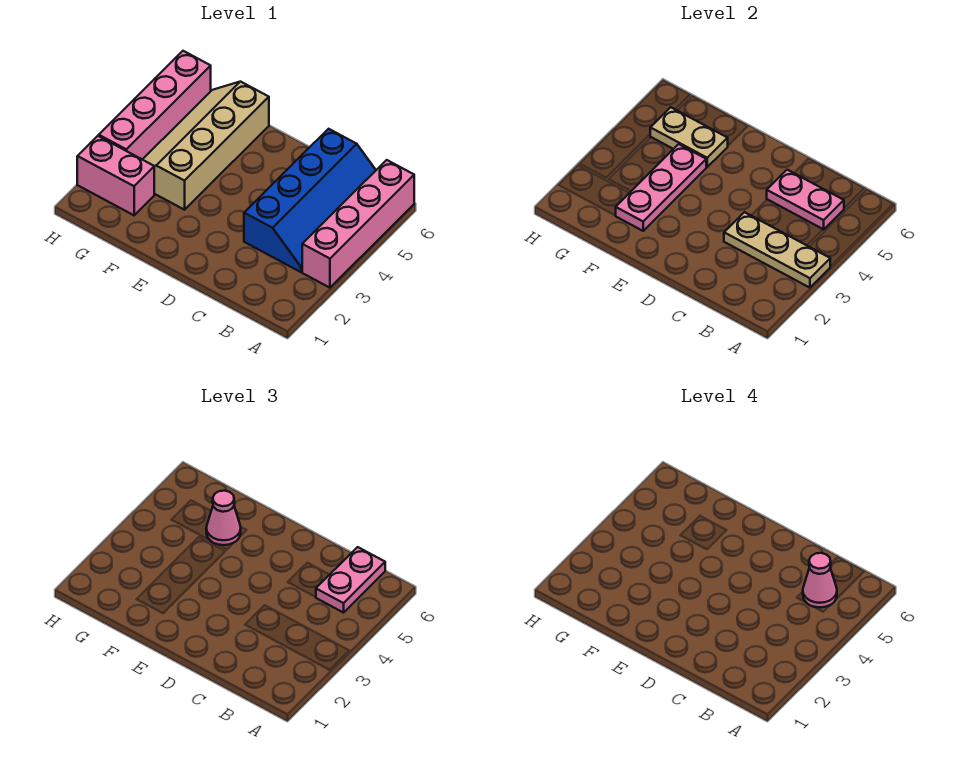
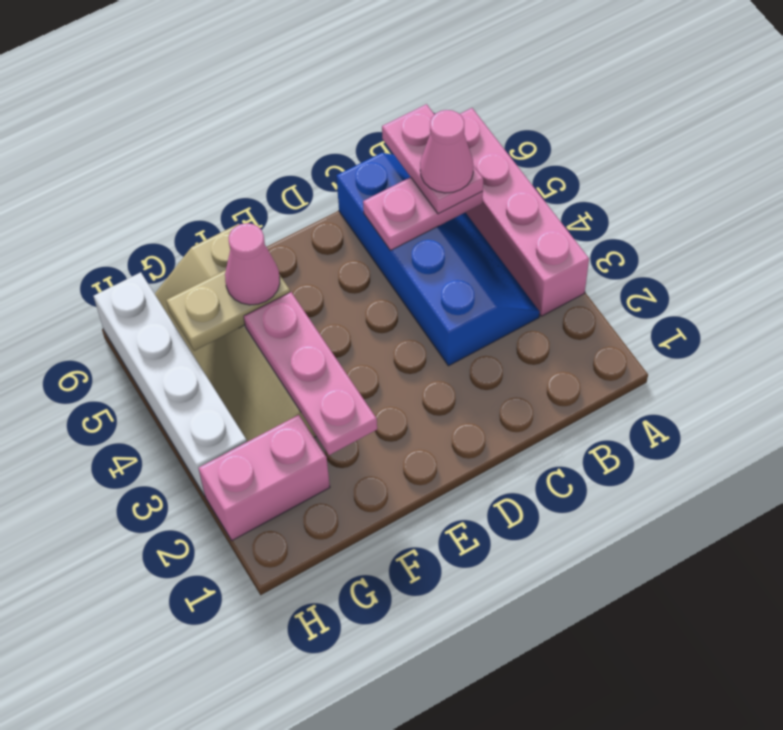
tan plate A3:C3 level 2 -> none
pink brick H3:H6 level 1 -> white brick H3:H6 level 1

